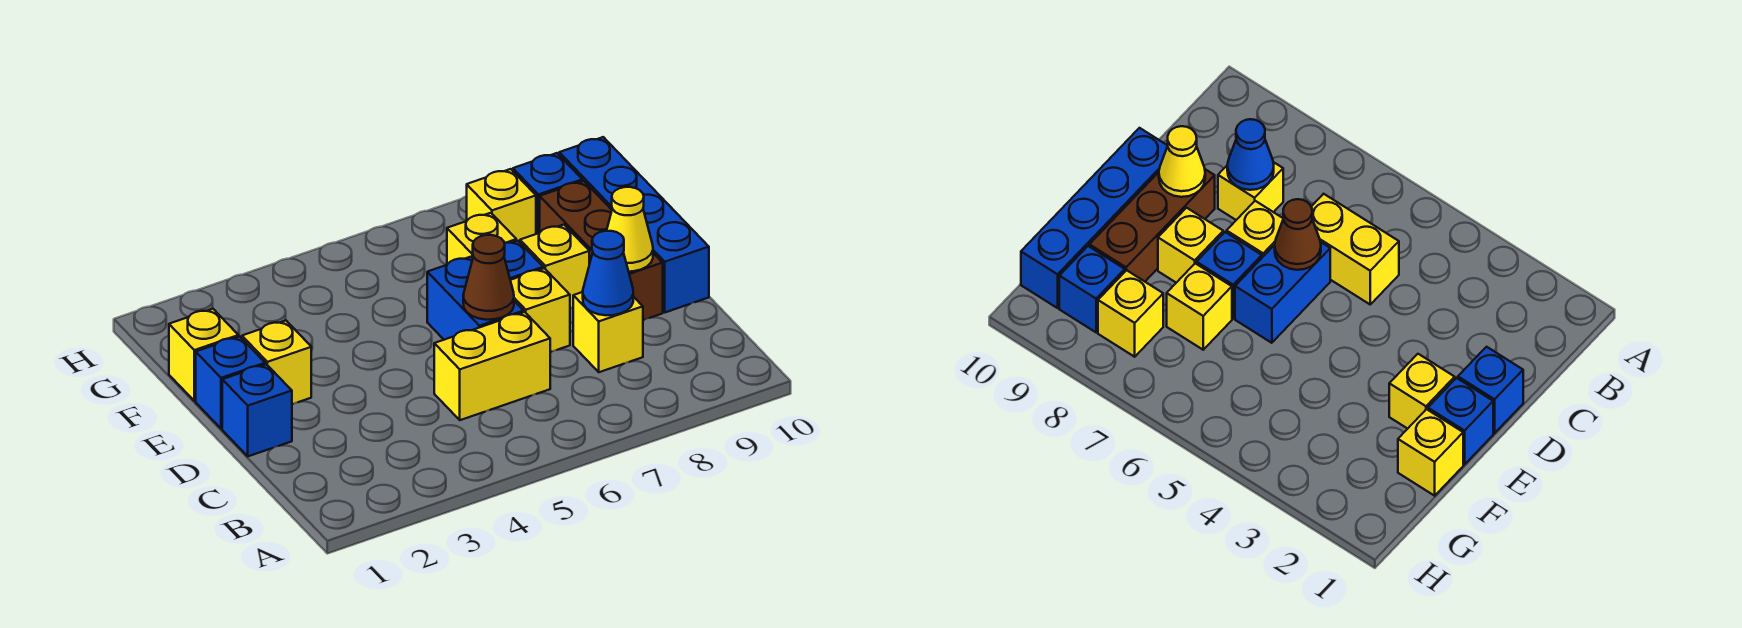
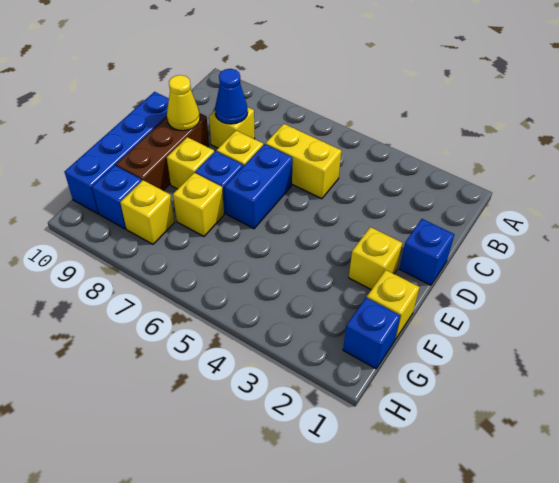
brown cone D6 level 2 -> none
blue brick E1 level 1 -> blue brick G1 level 1

